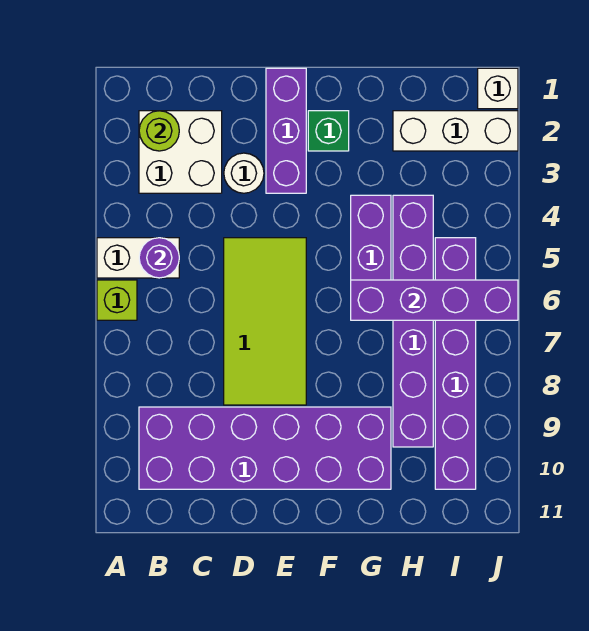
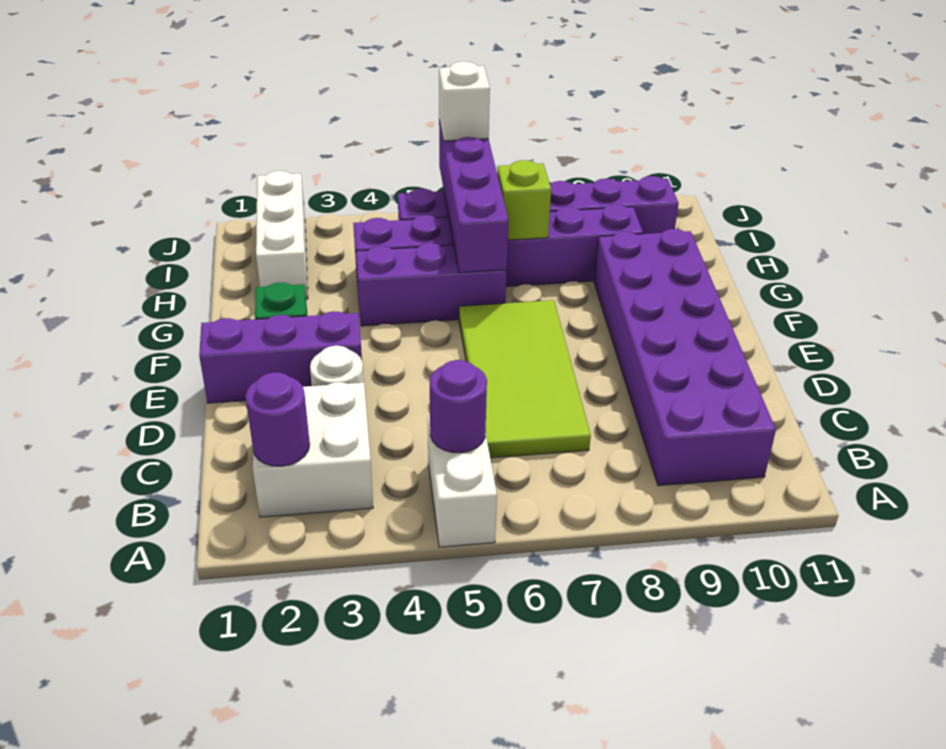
lime brick A6 level 1 -> lime brick H7 level 2
lime round brick B2 level 2 -> purple round brick B2 level 2
lime tile D5:E8 level 1 -> lime tile C6:F7 level 1
white brick J1 level 1 -> white brick J6 level 3

